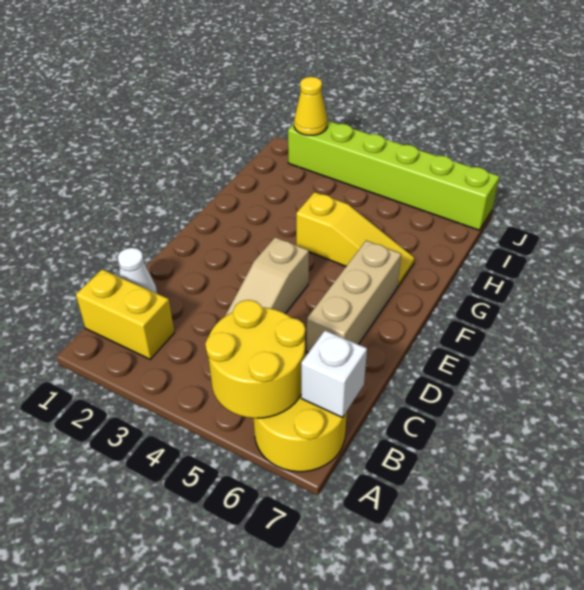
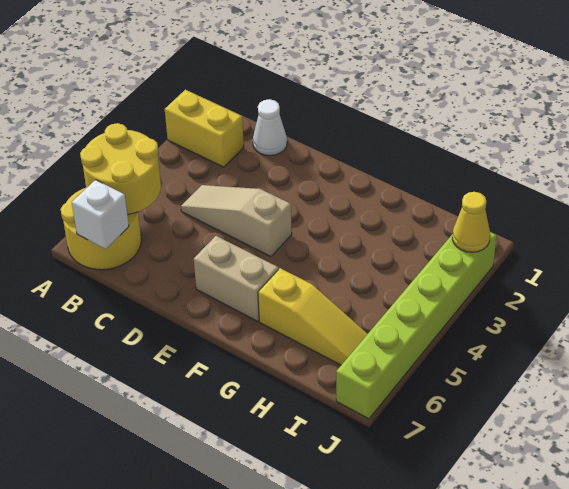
yellow brick B1:B2 level 1 -> yellow brick A2:B2 level 1
tan brick D6:F6 level 1 -> tan brick E6:F6 level 1
yellow slope G4:G6 level 1 top 4 -> yellow slope G6:I6 level 1 top G

